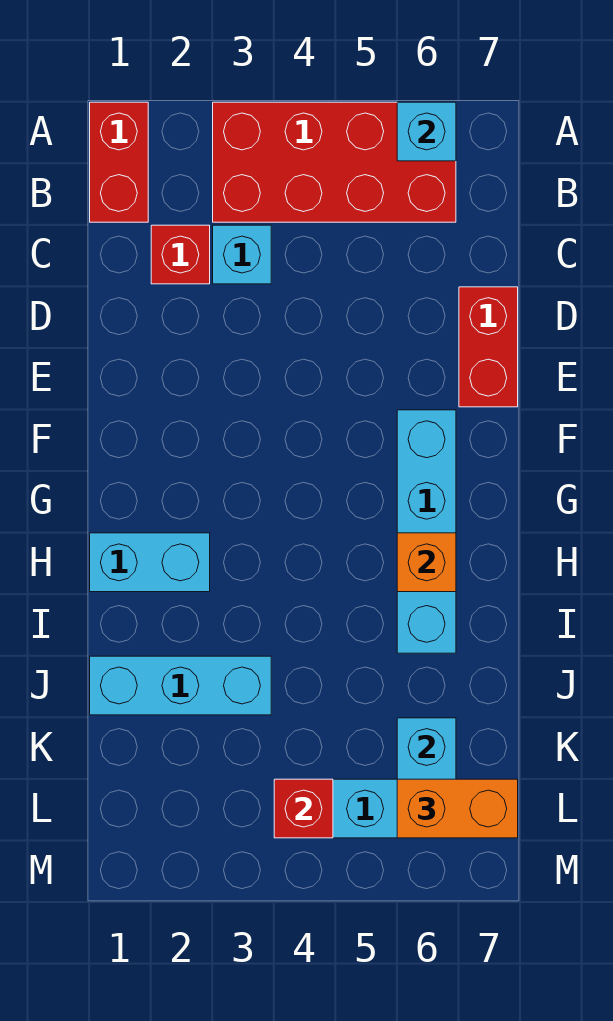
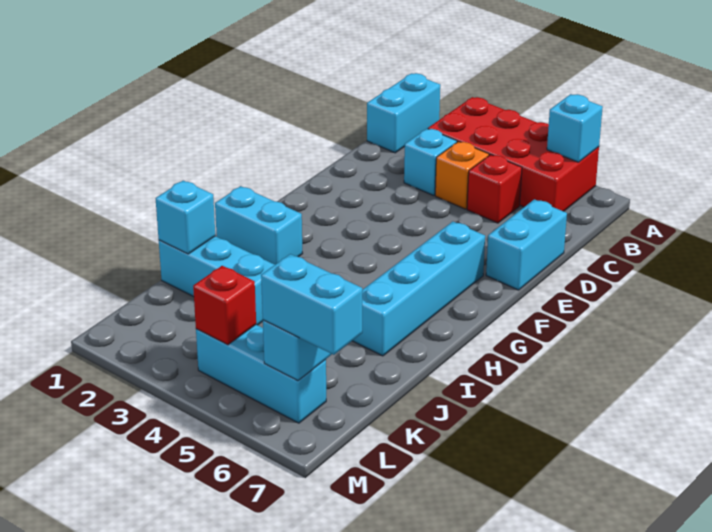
red brick A1:B1 level 1 -> cyan brick A1:B1 level 1
red brick C2 level 1 -> red brick C5 level 1
red brick D7:E7 level 1 -> cyan brick D7:E7 level 1
orange brick H6 level 2 -> orange brick C4 level 1
none -> cyan brick J1 level 2
orange brick L6:L7 level 3 -> cyan brick L6:L7 level 3

